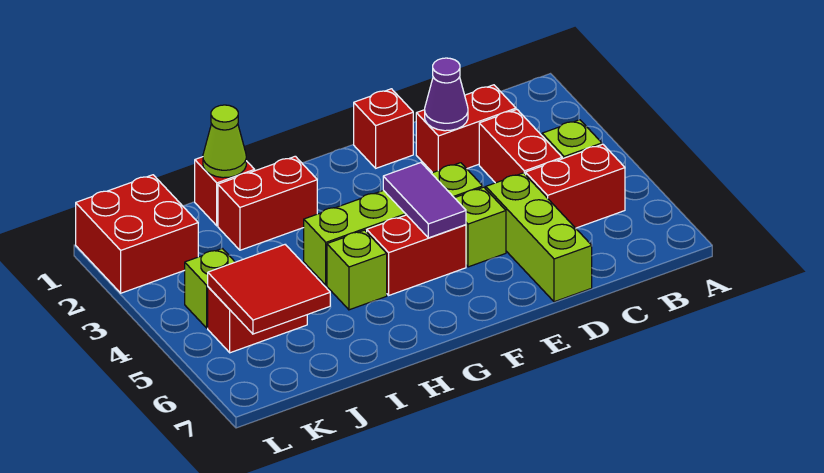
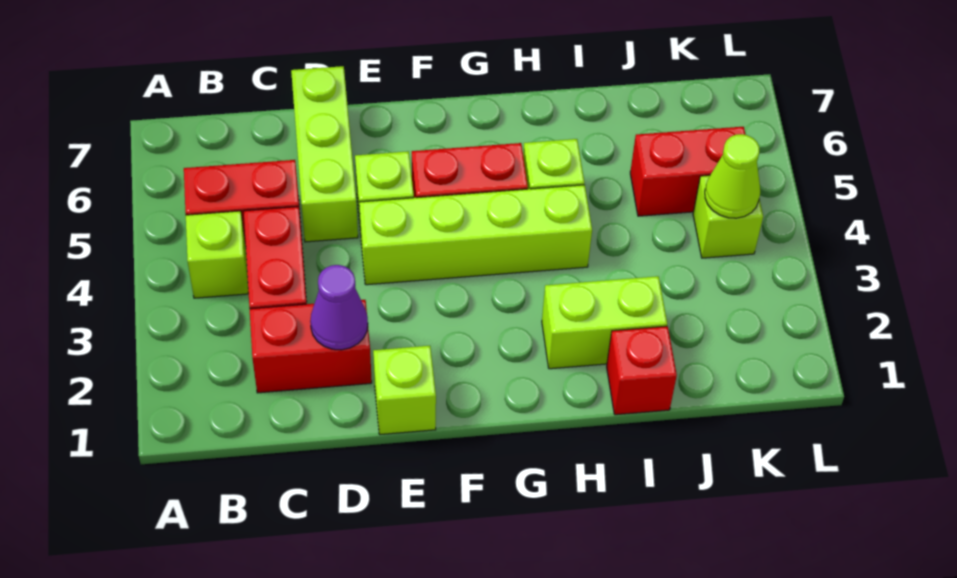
red brick E1 level 1 -> lime brick E1 level 1
purple tile F4:F5 level 2 -> none
red brick H2:I2 level 1 -> lime brick H2:I2 level 1
lime cone I1 level 2 -> lime cone K4 level 2
red tile J5:K6 level 2 -> none
red brick K1:L2 level 1 -> none

